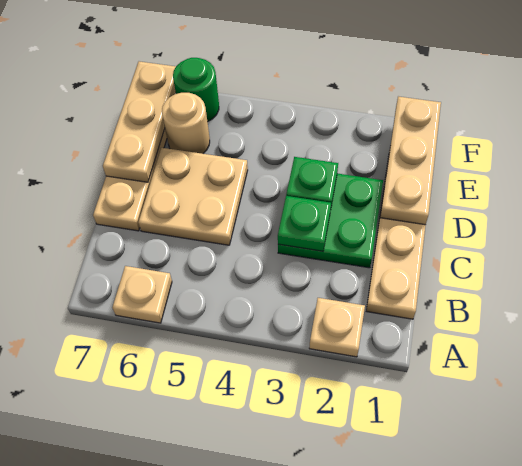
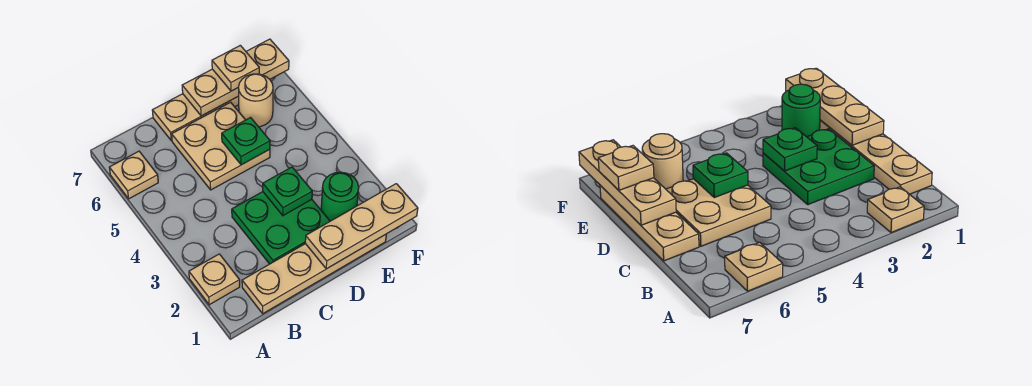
green plate C3 level 2 -> green plate D5 level 2
none -> tan plate E7 level 3
green round brick F6 level 1 -> green round brick E2 level 1

